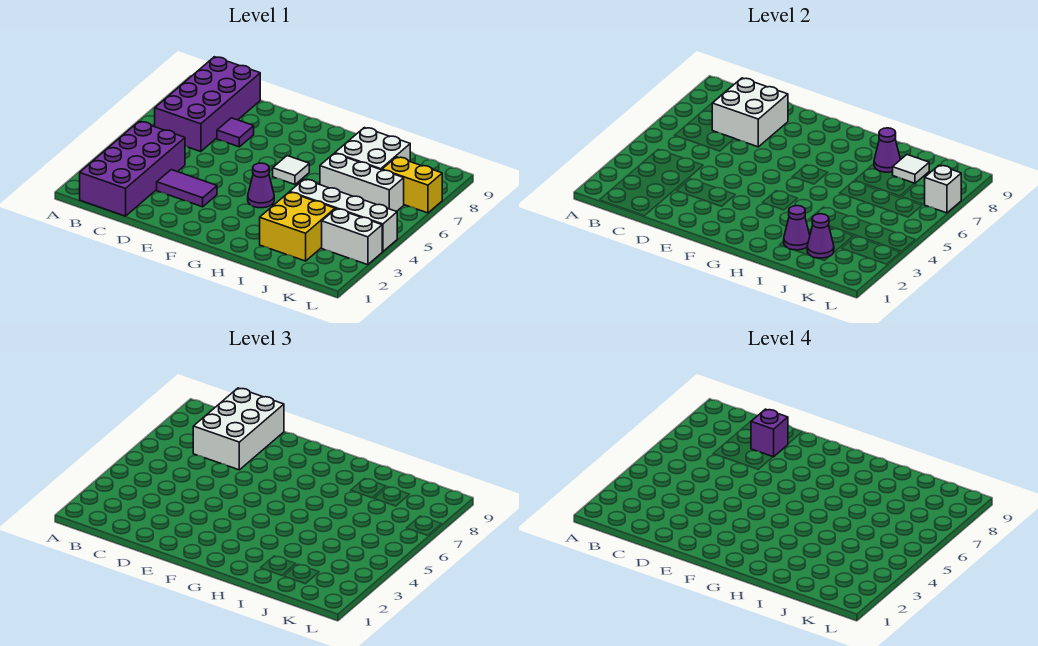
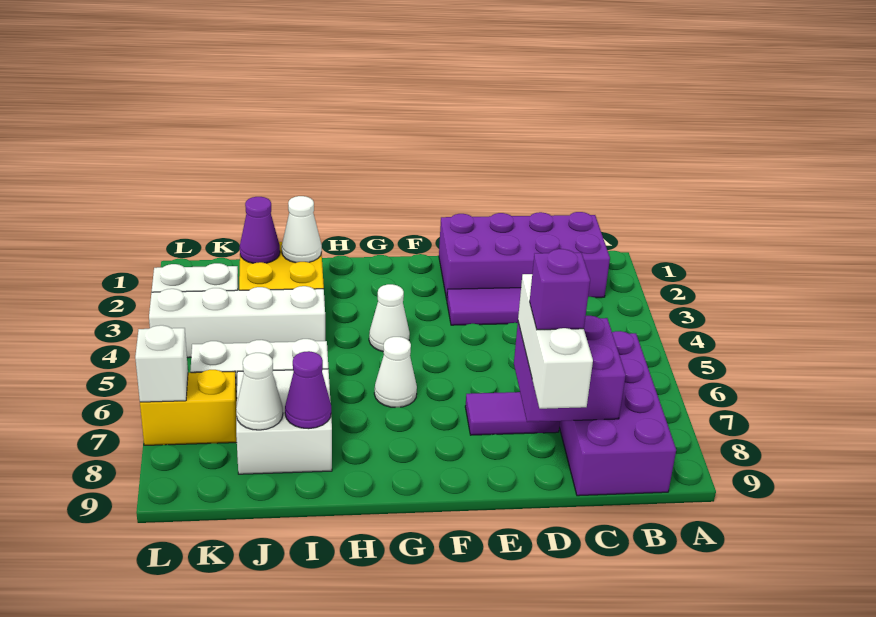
purple brick B1:C4 level 1 -> purple brick B1:E2 level 1
white brick C7:D8 level 2 -> purple brick C7:D8 level 2
white brick C7:D9 level 3 -> white brick D7:D9 level 3
purple tile D7 level 1 -> purple tile D7:E7 level 1
purple cone G4 level 1 -> white cone G4 level 1
white tile G6 level 1 -> white cone G6 level 1
purple cone I2 level 2 -> white cone I2 level 2
white tile J8 level 2 -> white cone J8 level 2

